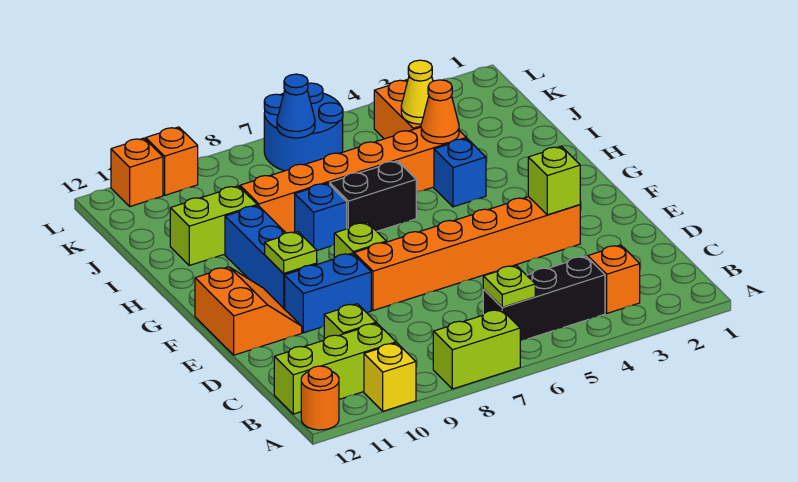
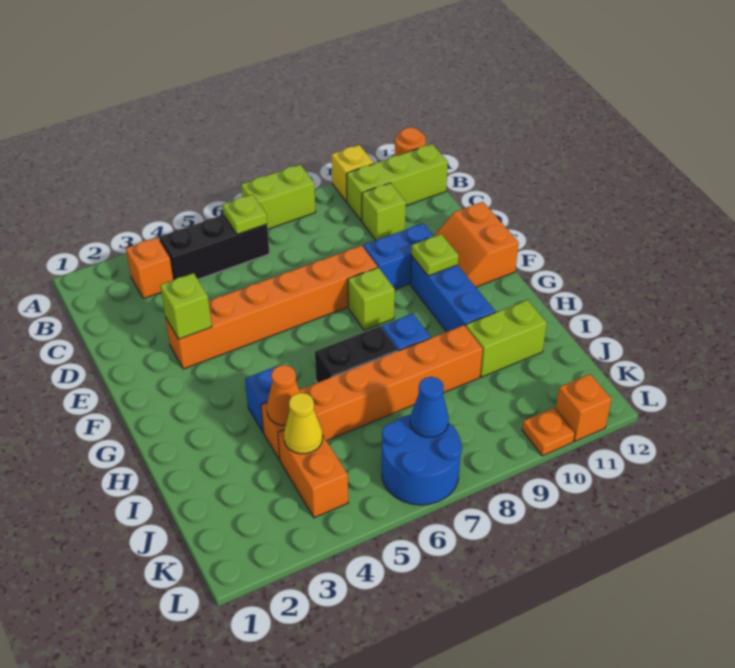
orange brick L10 level 1 -> orange plate L10 level 1

